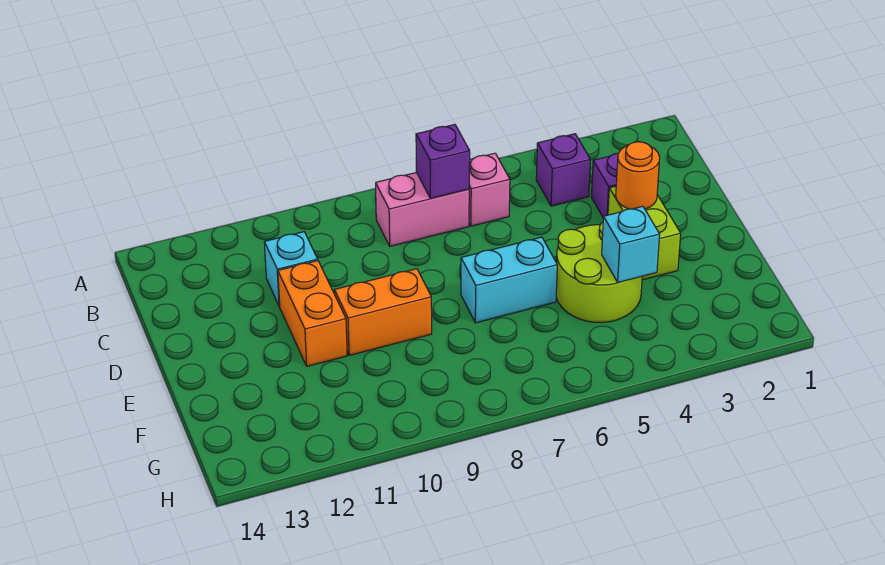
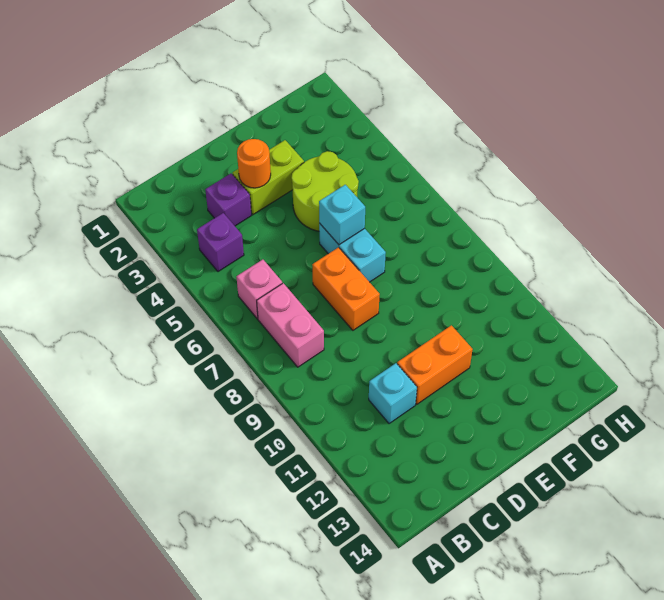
purple brick B7 level 2 -> none
orange brick E9:E10 level 1 -> orange brick D7:D8 level 1
cyan brick F4 level 2 -> cyan brick E6 level 2

